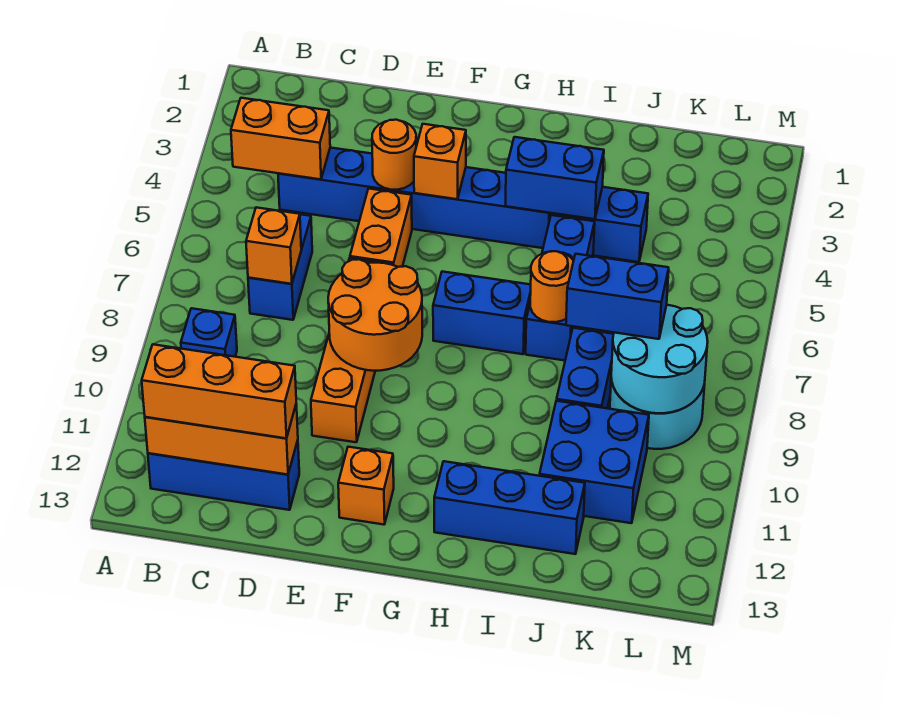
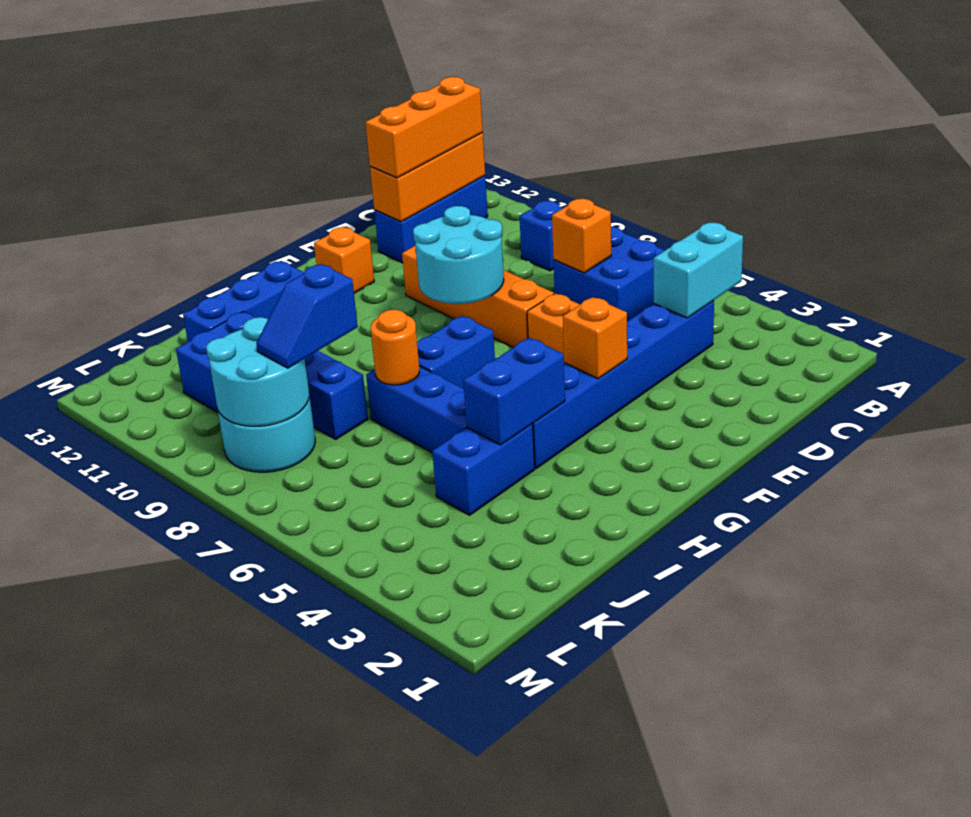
orange brick B4:C4 level 2 -> cyan brick B4:C4 level 2
blue brick C6:C7 level 1 -> blue brick B6:C7 level 1
orange round brick E4 level 2 -> none
orange round brick E8:F9 level 2 -> cyan round brick E8:F9 level 2
blue brick J8:K8 level 3 -> blue slope J8:K8 level 3 top J

